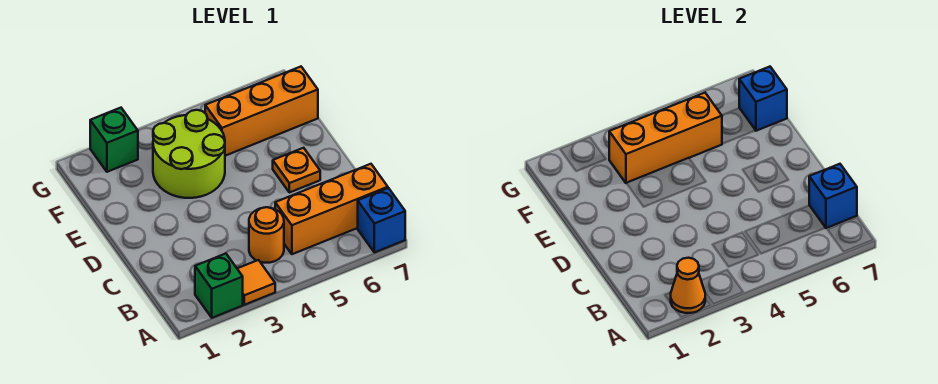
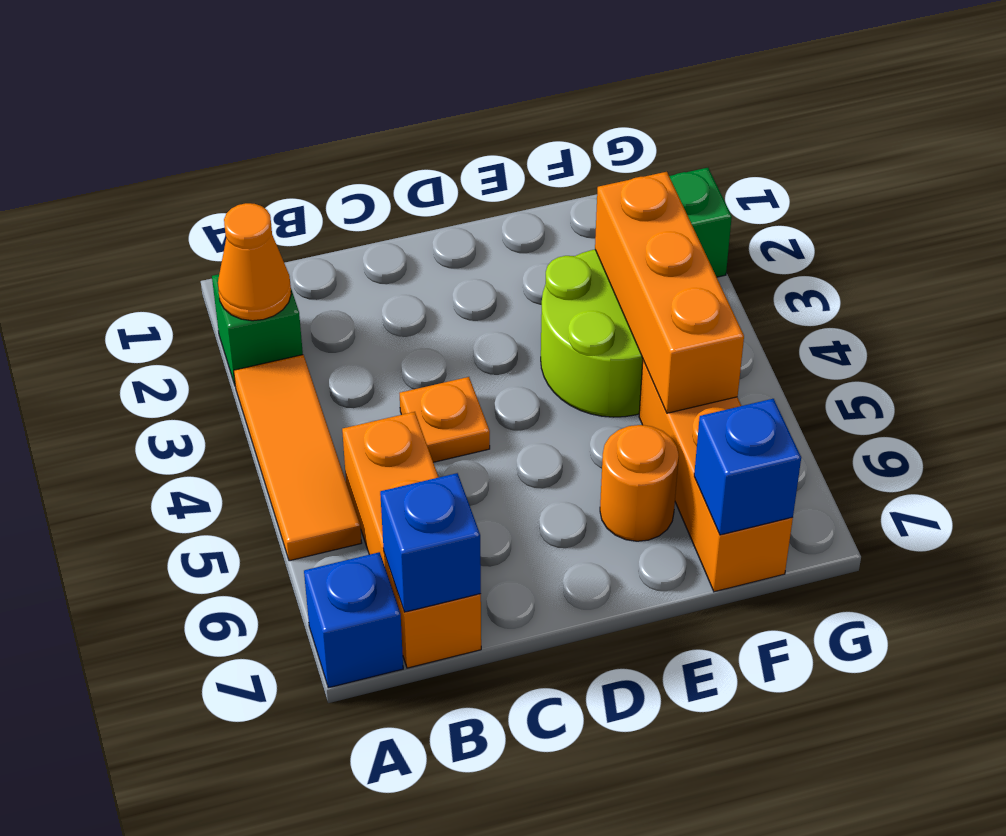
orange tile A3 level 1 -> orange tile A3:A5 level 1
orange round brick B4 level 1 -> orange round brick E6 level 1
orange plate D6 level 1 -> orange plate C4 level 1

